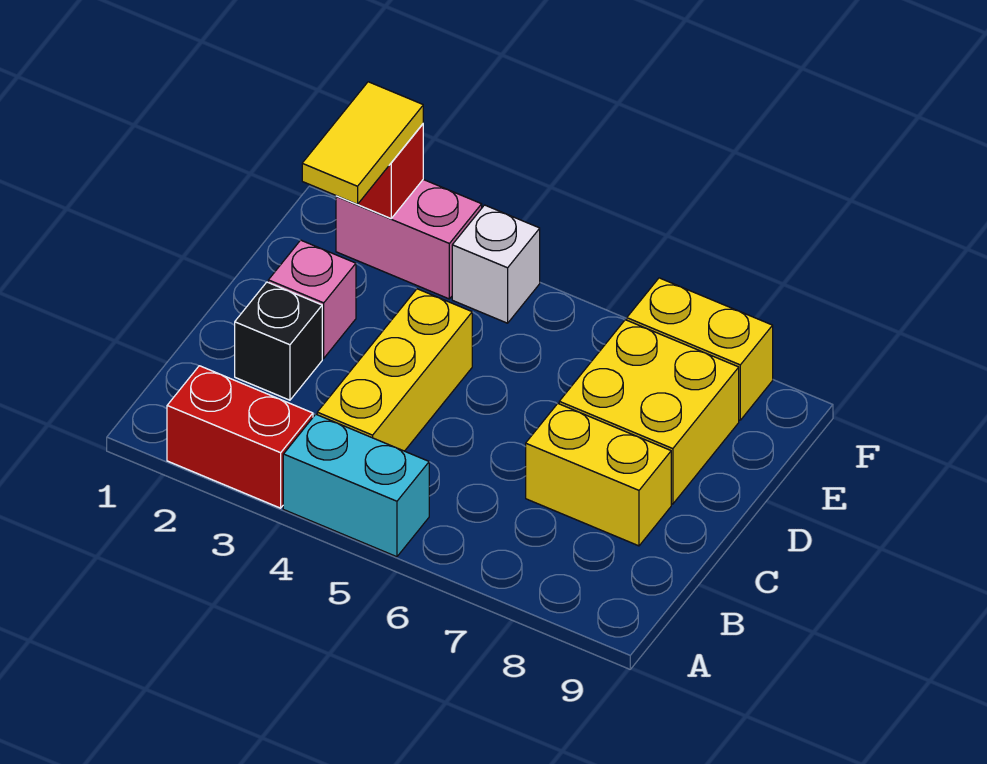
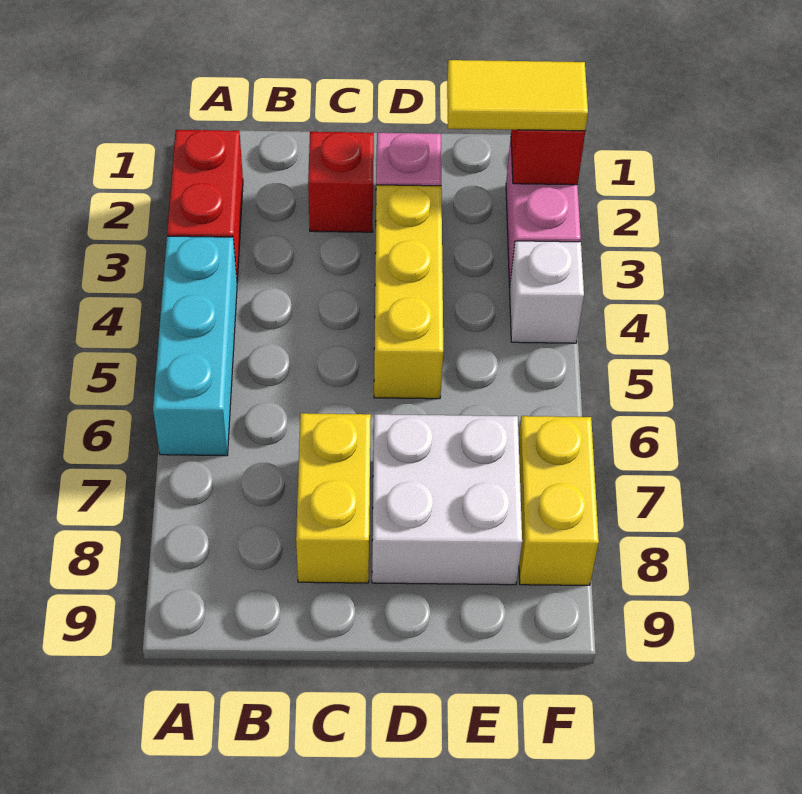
cyan brick A4:A5 level 1 -> cyan brick A4:A6 level 1
yellow brick B4:D4 level 1 -> yellow brick D3:D5 level 1
black brick C2 level 1 -> red brick C2 level 1
yellow brick D7:E8 level 1 -> white brick D7:E8 level 1

